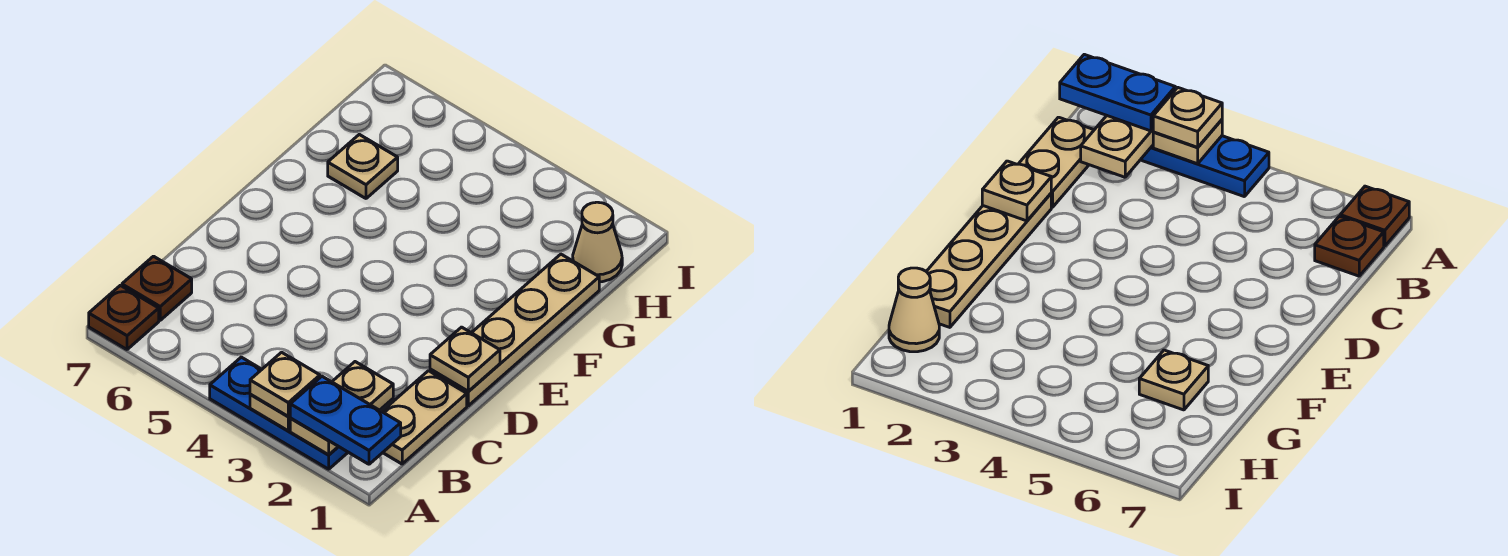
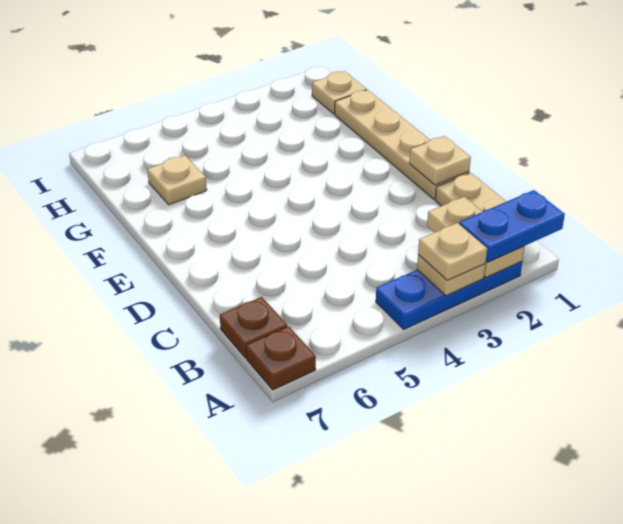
tan cone H1 level 1 -> tan plate H1 level 1

